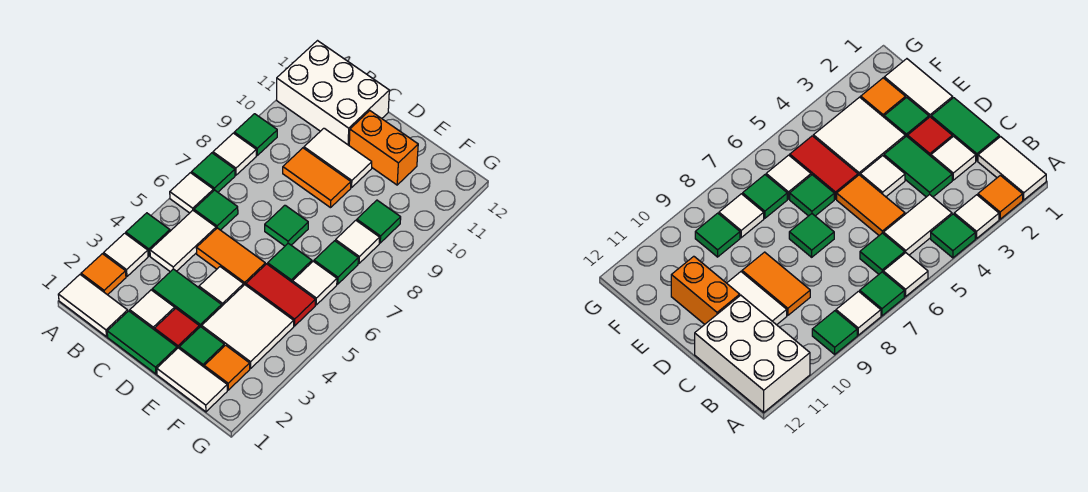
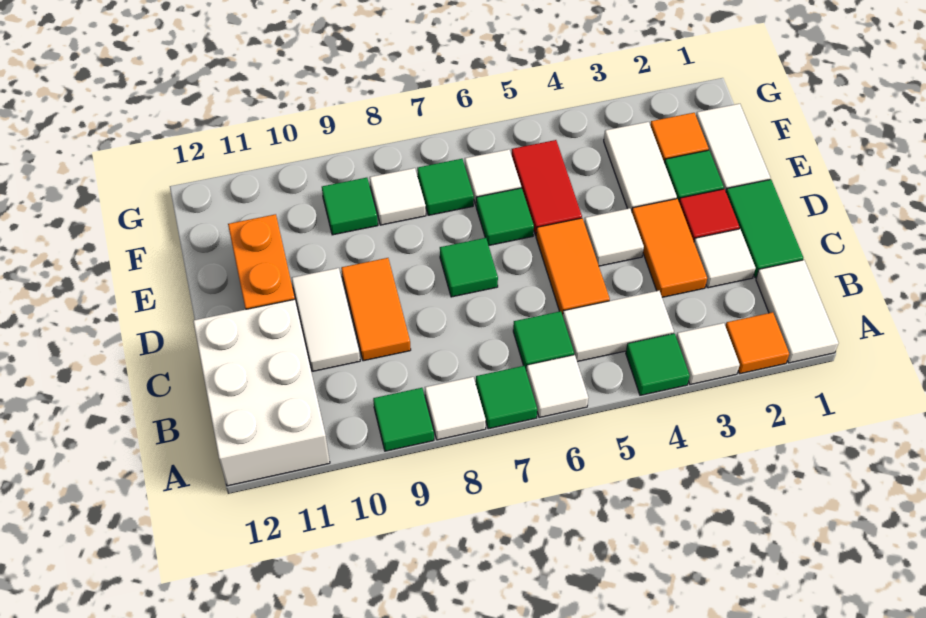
green tile C3:D3 level 1 -> orange tile C3:D3 level 1
white tile E3:F4 level 1 -> white tile E3:F3 level 1

